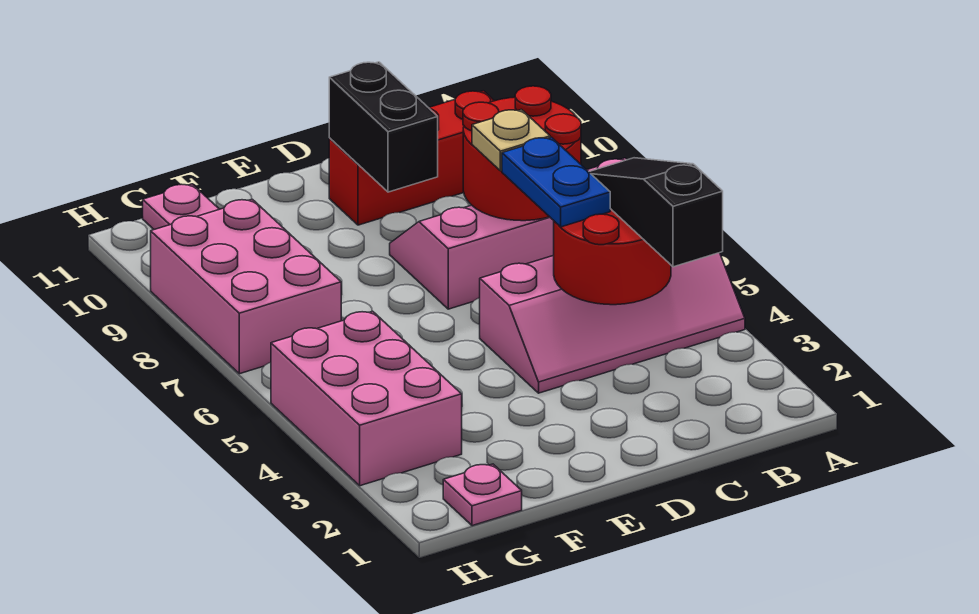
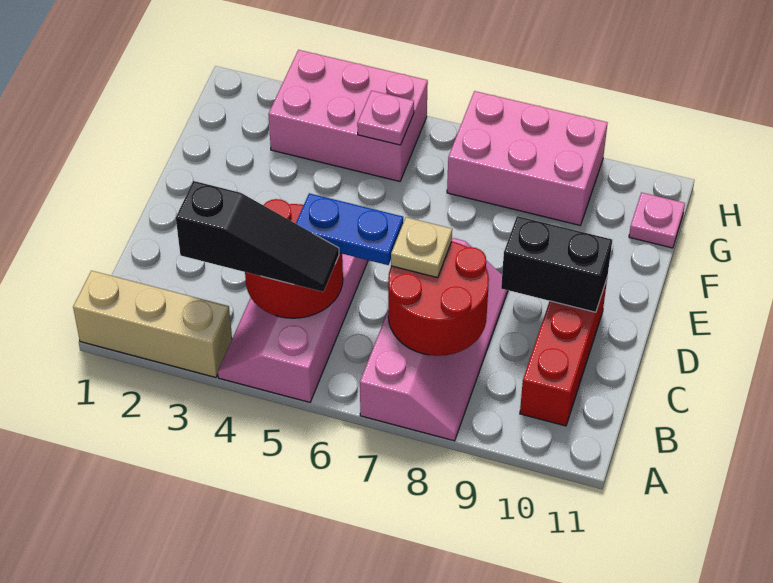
none -> tan brick A1:A3 level 1
pink plate G1 level 1 -> pink plate G5 level 2

